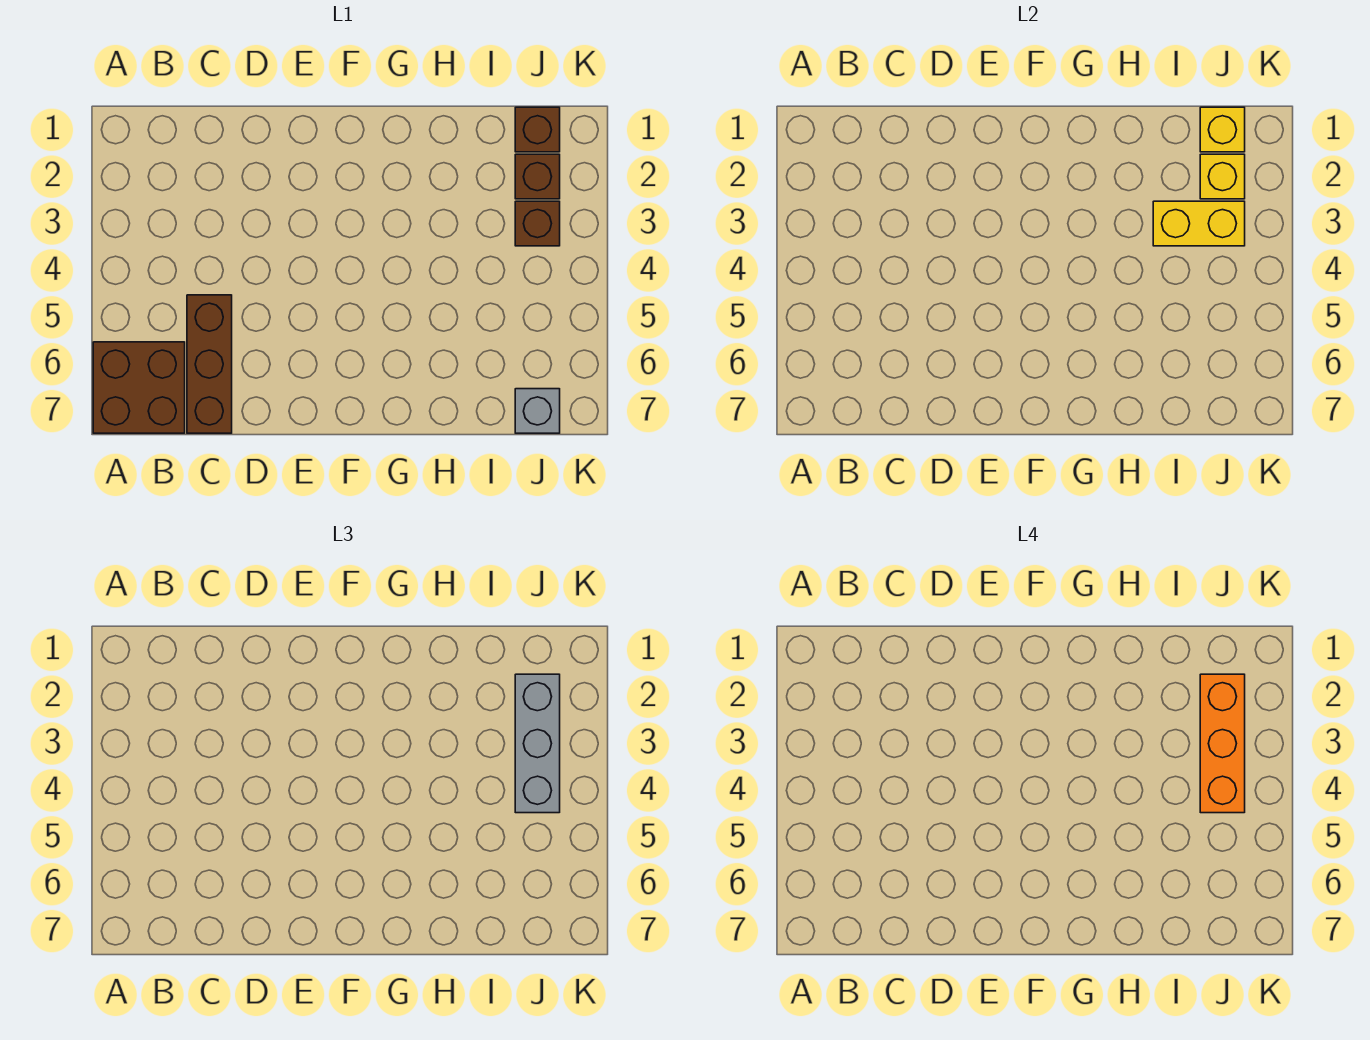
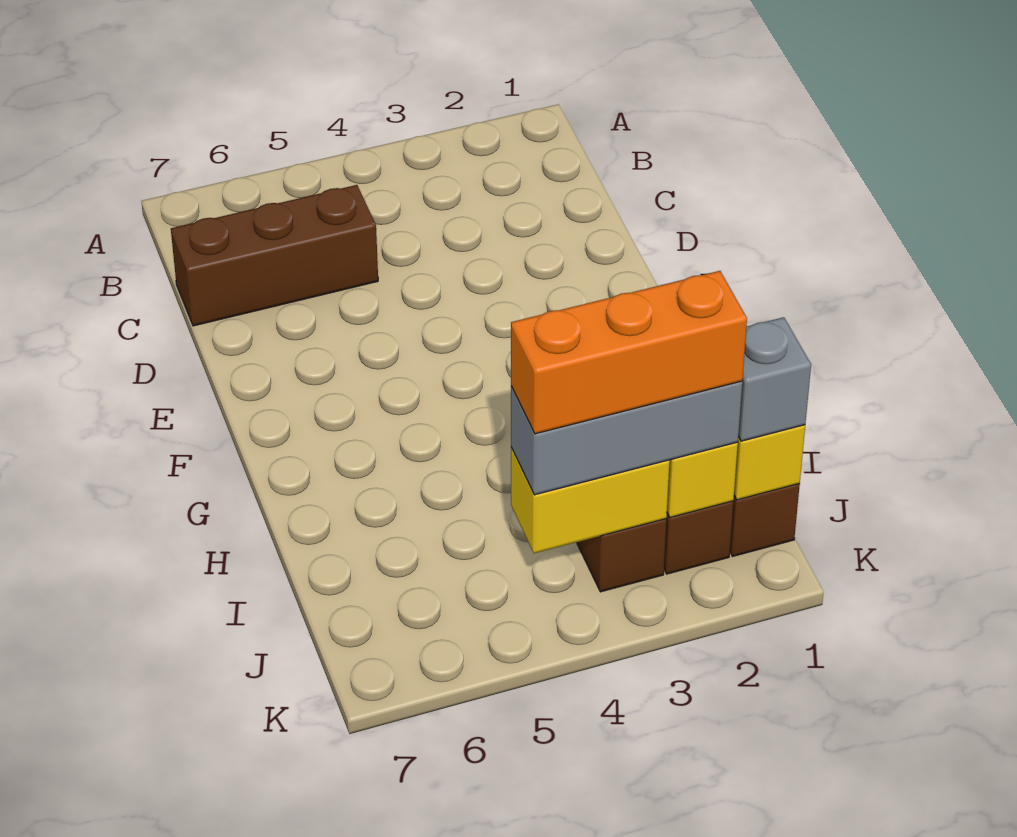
brown brick A6:B7 level 1 -> none
yellow brick I3:J3 level 2 -> yellow brick J3:J4 level 2
grey brick J7 level 1 -> grey brick J1 level 3

